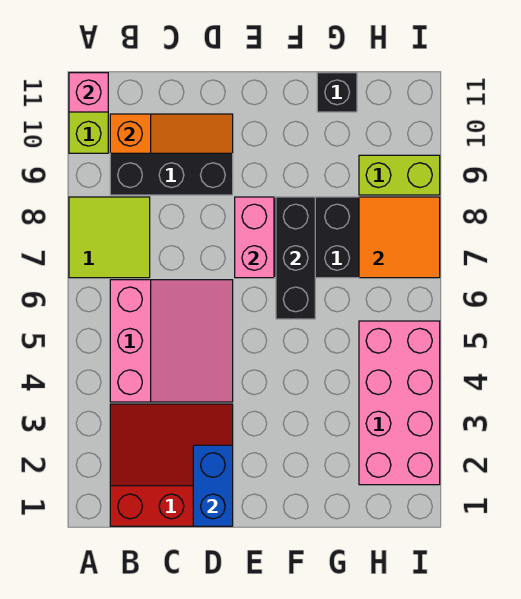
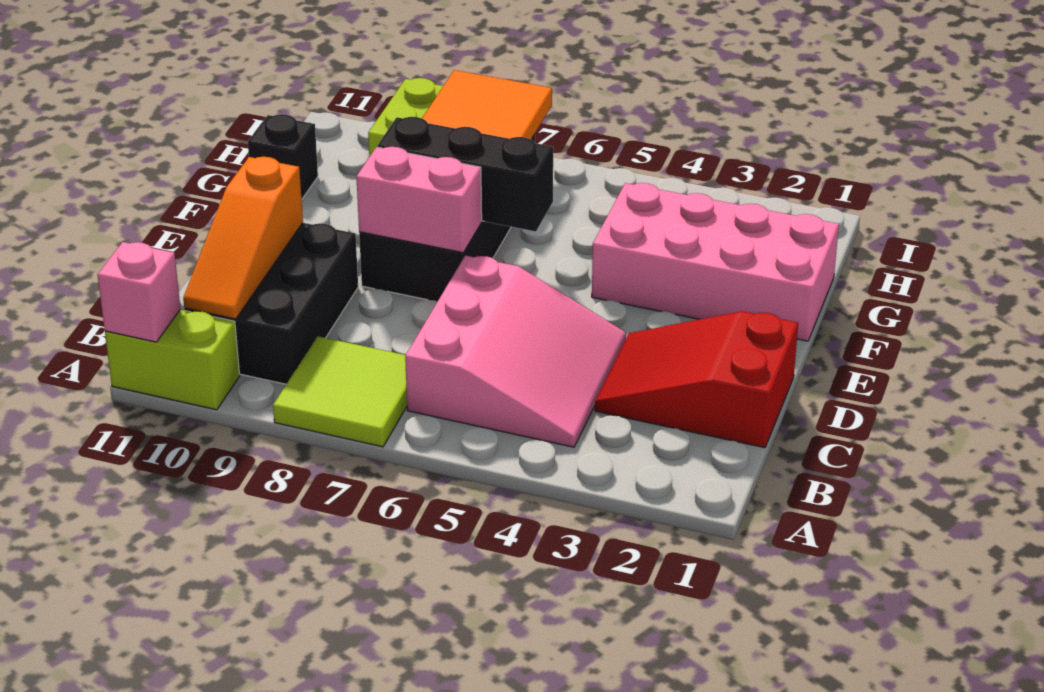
red slope B1:D3 level 1 top 1 -> red slope C1:D3 level 1 top 1
pink slope B4:D6 level 1 top B -> pink slope B4:D6 level 1 top 6
orange slope B10:D10 level 2 top B -> orange slope B10:D10 level 2 top D
blue brick D1:D2 level 2 -> none
pink brick H2:I5 level 1 -> pink brick F1:G4 level 1

